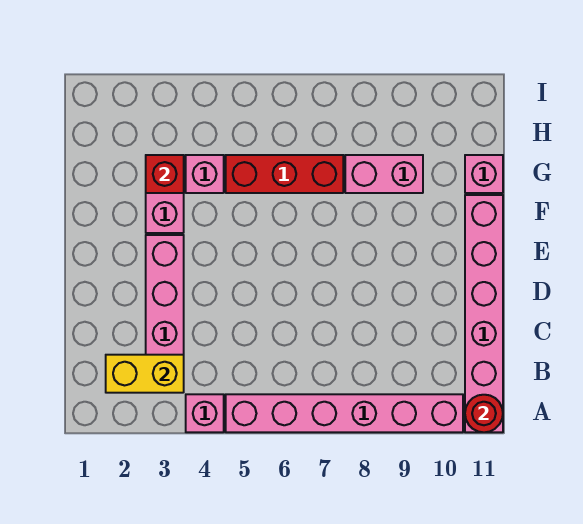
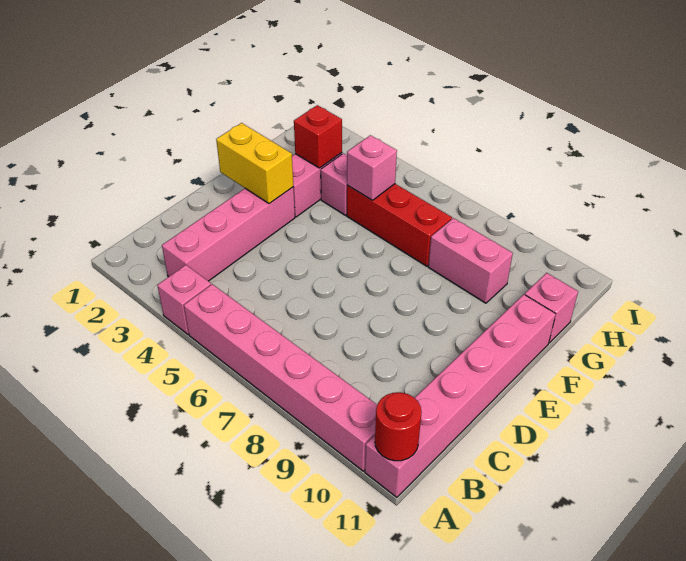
yellow brick B2:B3 level 2 -> yellow brick E2:E3 level 2
none -> pink brick G5 level 2

